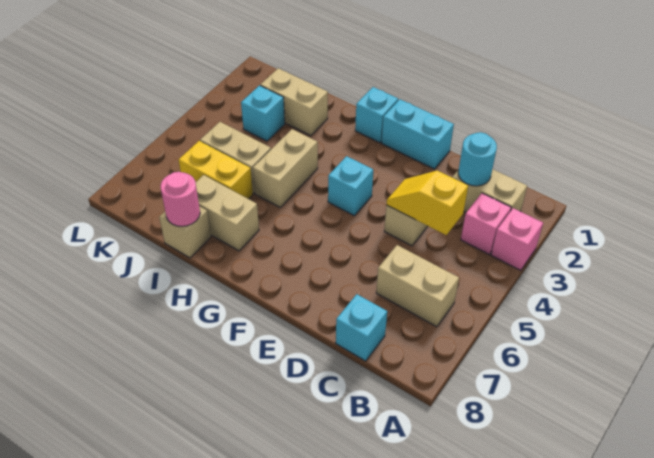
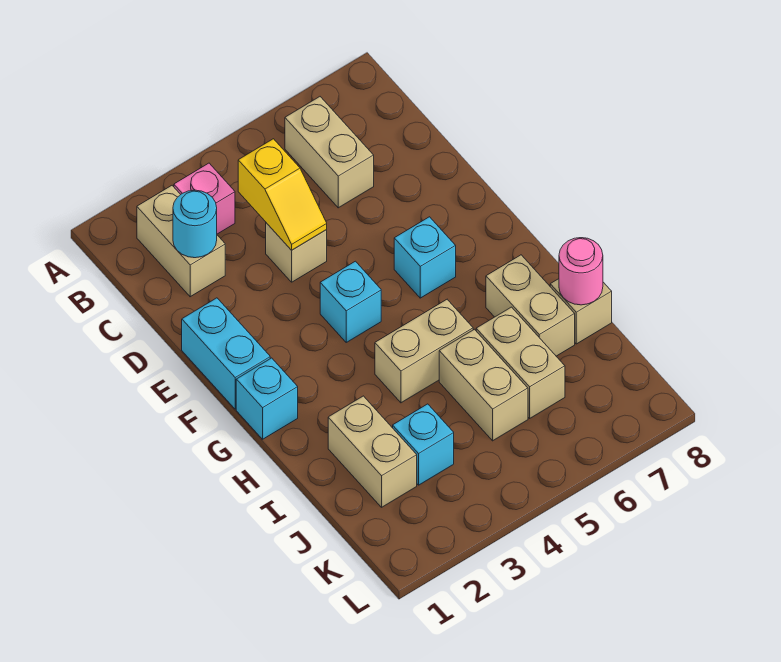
pink brick A3 level 1 -> none
cyan brick C8 level 1 -> cyan brick F6 level 1
yellow brick I6:J6 level 1 -> tan brick I6:J6 level 1

